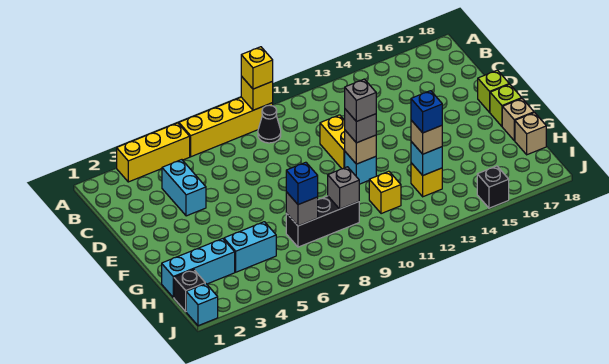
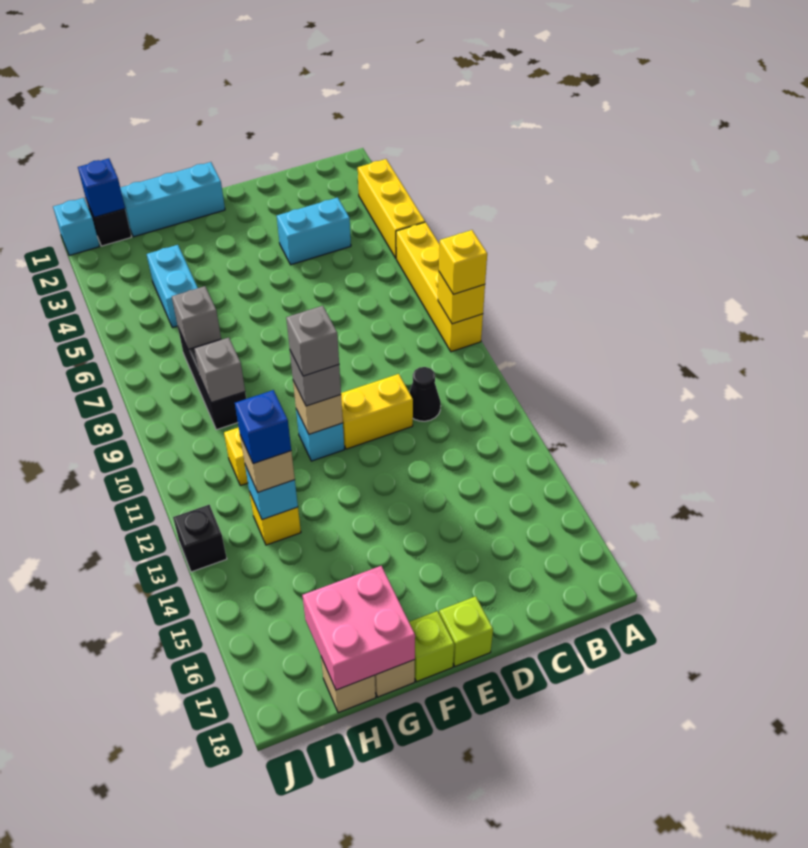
black cone B9 level 1 -> black cone C11 level 1
none -> pink brick G17:H18 level 2
cyan brick H1:H3 level 1 -> cyan brick F1:H1 level 1
blue brick H7 level 3 -> blue brick I1 level 2
black brick J15 level 1 -> black brick J13 level 1

